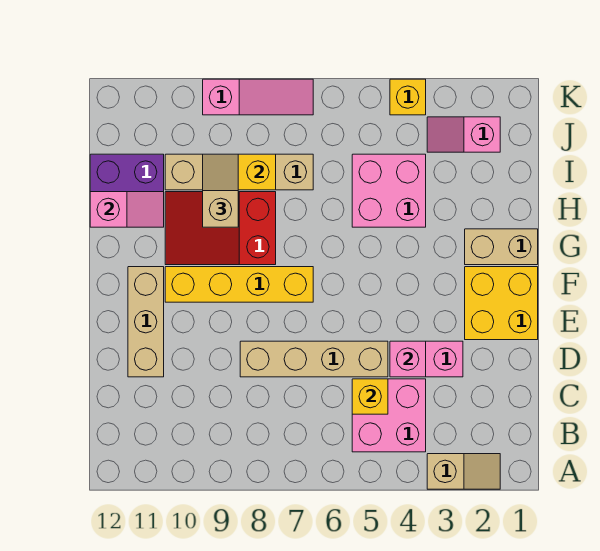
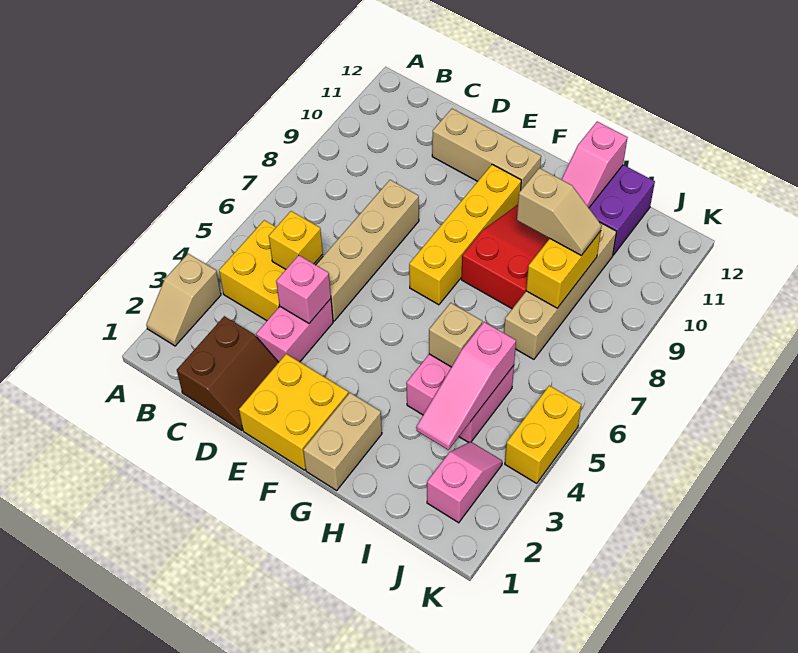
pink brick B4:C5 level 1 -> yellow brick B4:C5 level 1
none -> brown slope C1:D2 level 1 top C
none -> tan brick H5 level 2
yellow brick K4 level 1 -> yellow brick K4:K5 level 1
pink slope K7:K9 level 1 top 9 -> pink slope I3:I5 level 2 top 5

